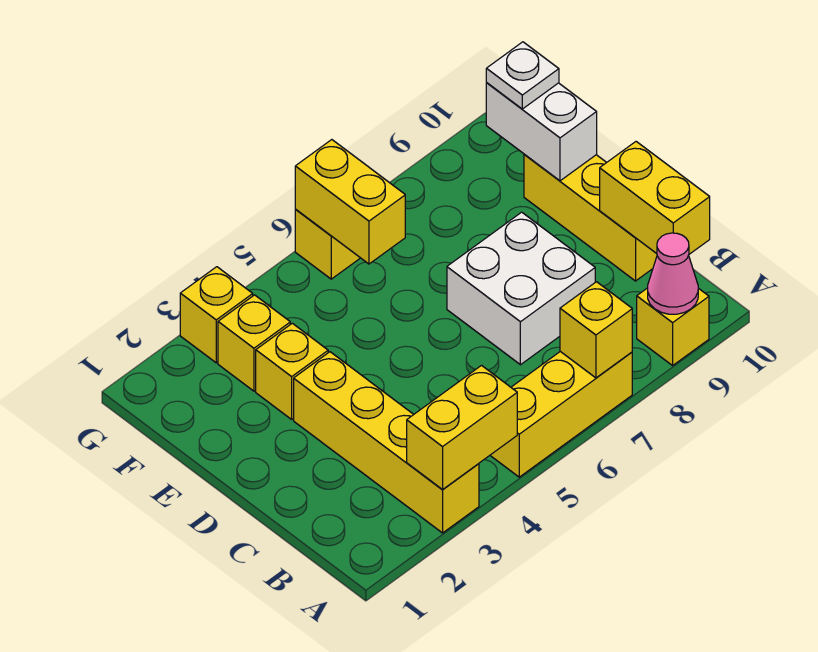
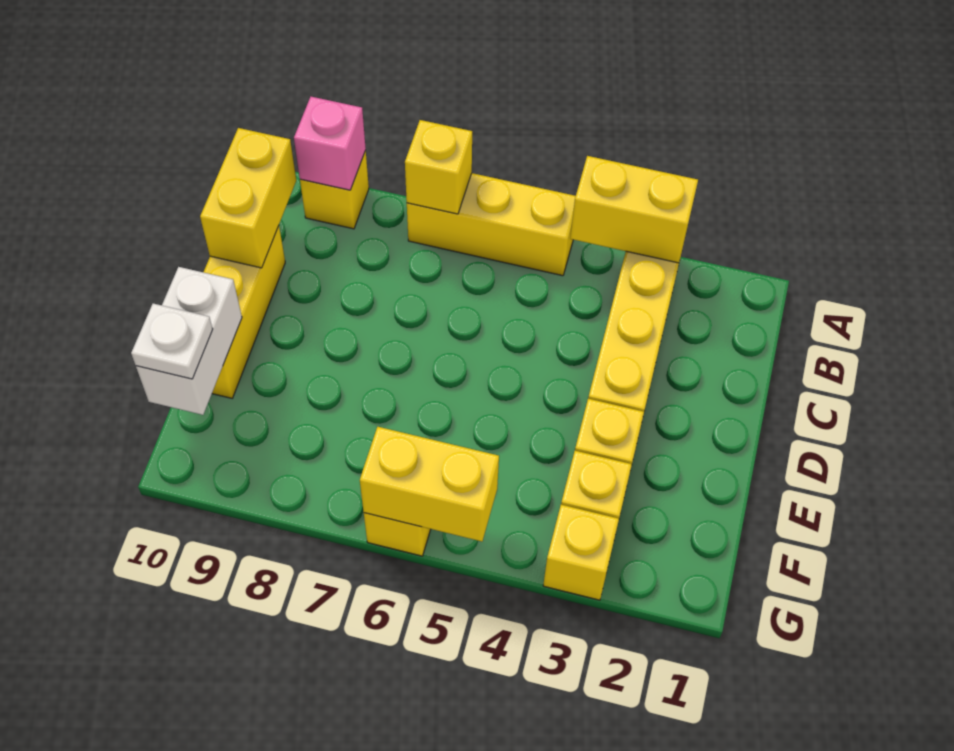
pink cone A9 level 2 -> pink brick A9 level 2
white brick C7:D8 level 1 -> none
yellow brick F6:G6 level 2 -> yellow brick G5:G6 level 2

